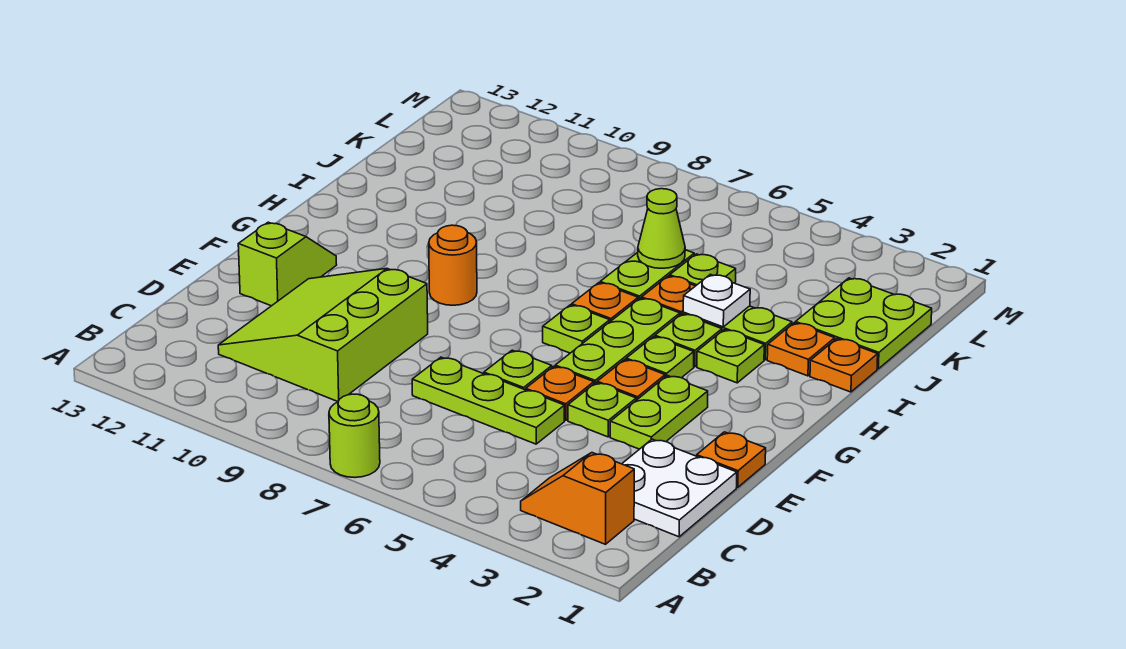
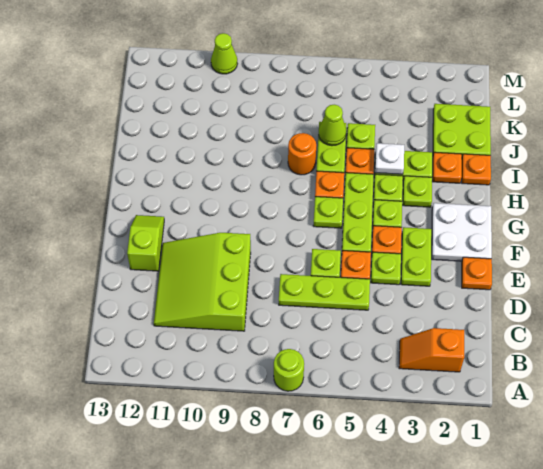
white plate C1:D2 level 1 -> white plate F1:G2 level 1
orange round brick G9 level 1 -> orange round brick I7 level 1
none -> lime cone M10 level 1

